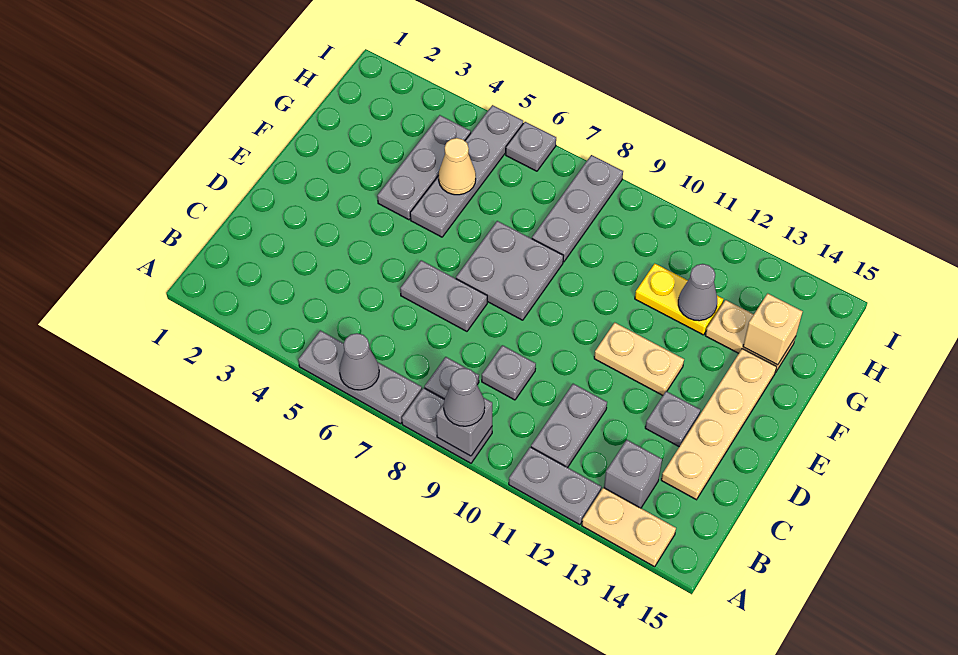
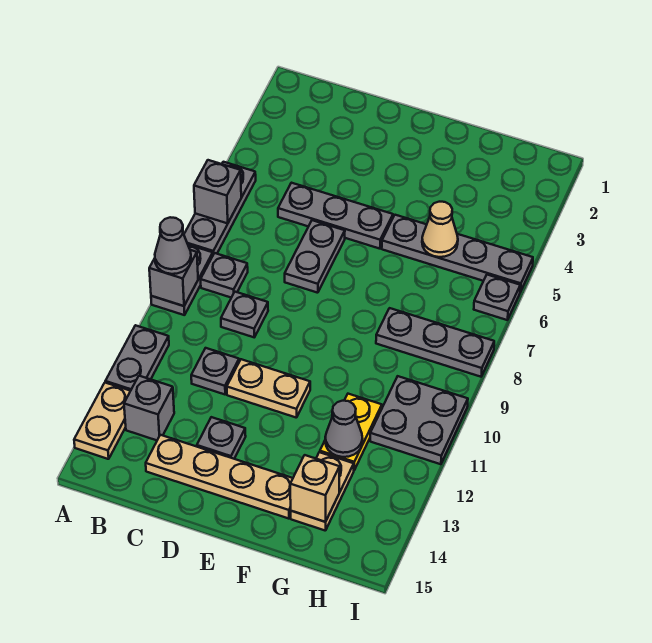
grey cone A6 level 2 -> grey brick A6 level 2
grey plate B11:C11 level 1 -> grey plate C11 level 1
grey plate E7:F8 level 1 -> grey plate H10:I11 level 1
tan plate E11:E12 level 1 -> tan plate D11:E11 level 1
grey plate F4:H4 level 1 -> grey plate C5:E5 level 1

